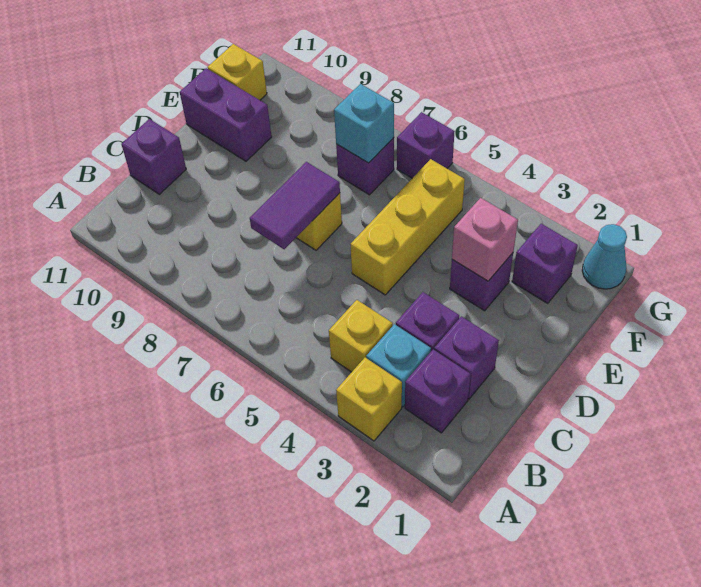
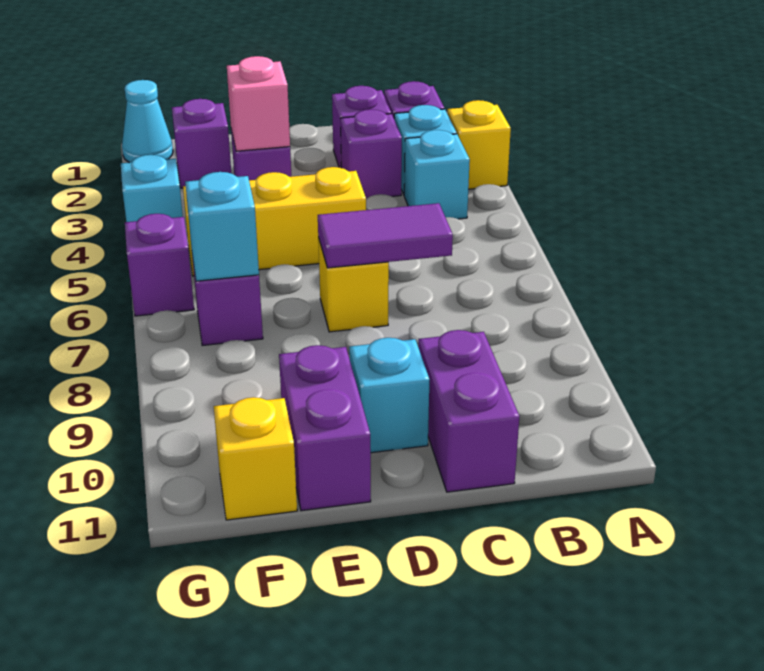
yellow brick B4 level 1 -> cyan brick B4 level 1
purple brick C11 level 1 -> purple brick C10:C11 level 1
none -> cyan brick D10 level 1
none -> cyan brick G4 level 1

